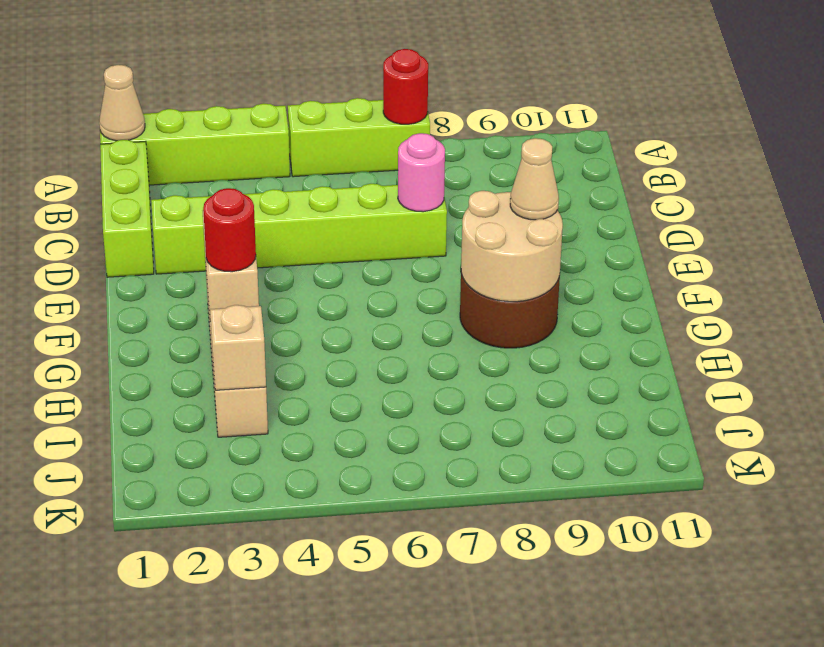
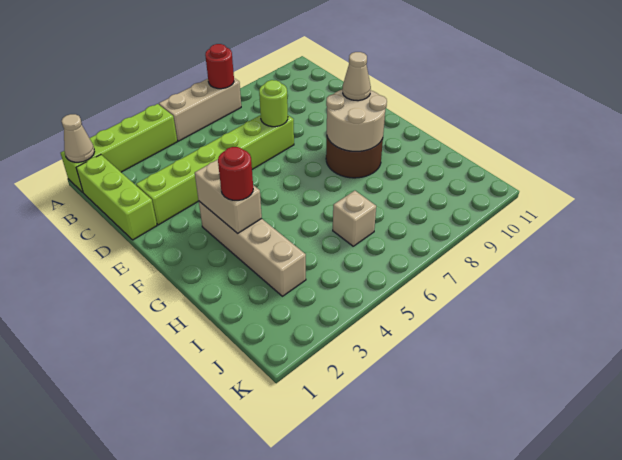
lime brick A5:A7 level 1 -> tan brick A5:A7 level 1
pink round brick D7 level 2 -> lime round brick D7 level 2
tan brick I3 level 2 -> tan brick I6 level 1

